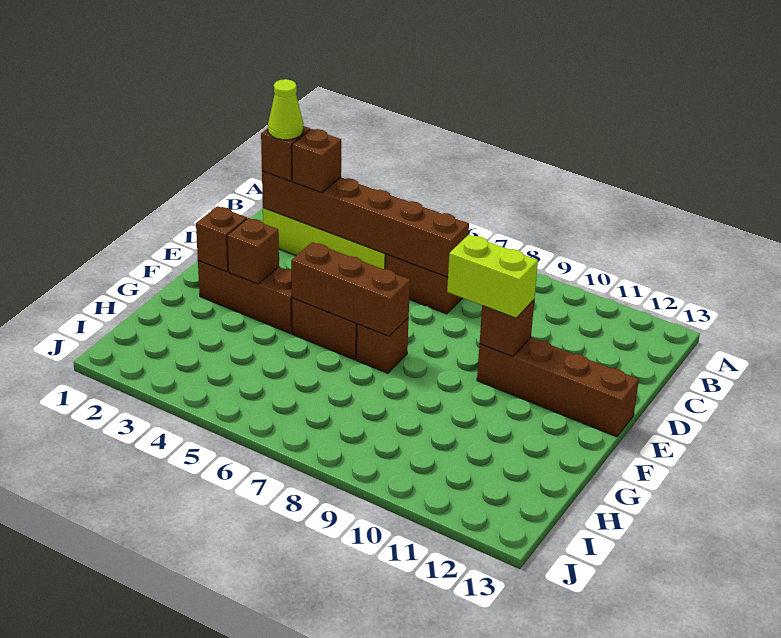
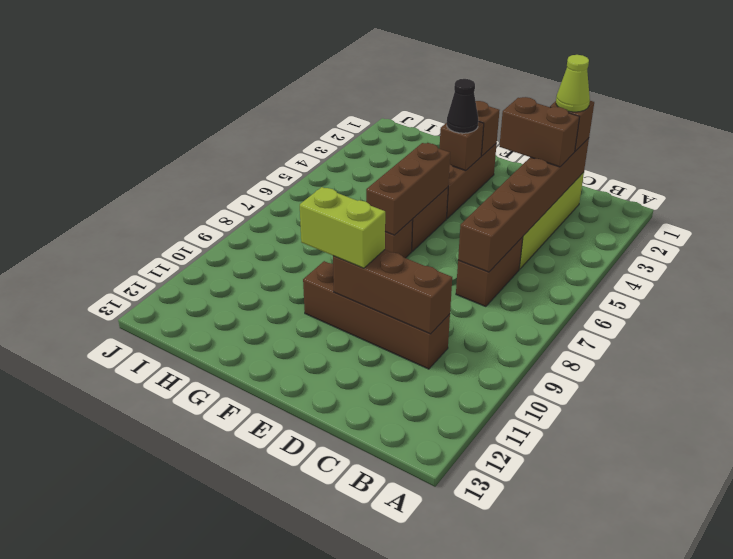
brown brick C3 level 3 -> brown brick C3:D3 level 3
lime brick E9:E10 level 3 -> lime brick E10:F10 level 3
brown brick E10:E13 level 1 -> brown brick C10:F10 level 1
brown brick E10 level 2 -> brown brick C10:E10 level 2
none -> black cone F3 level 3

